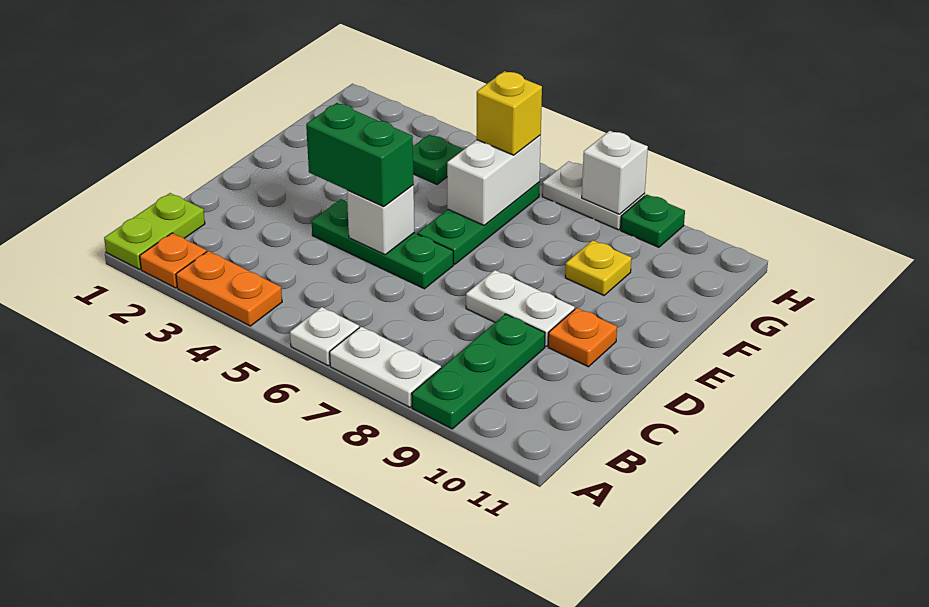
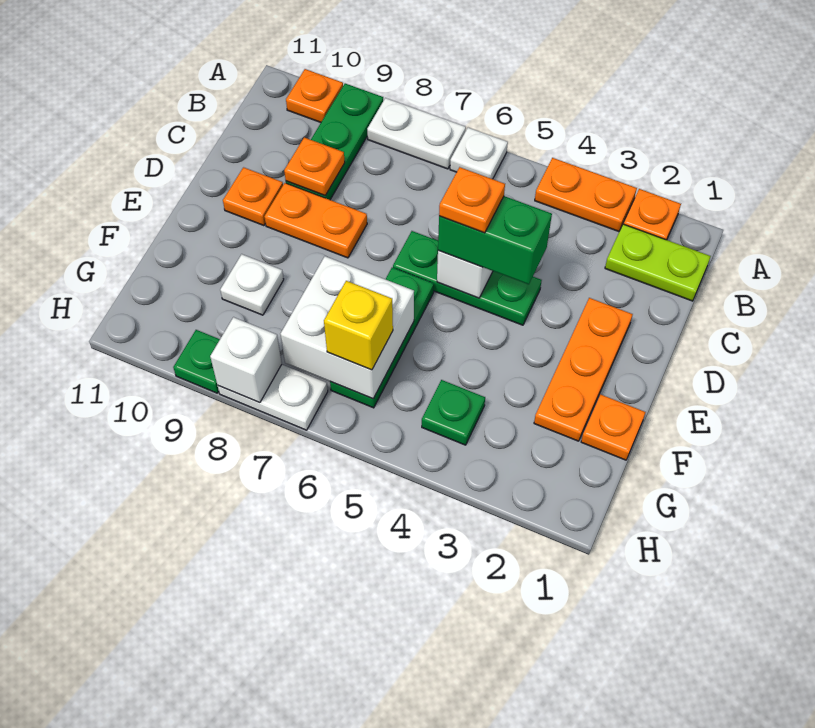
lime plate A1:B1 level 1 -> lime plate B1:B2 level 1
none -> orange plate A10 level 1
none -> orange plate C9 level 2
none -> orange plate D2:F2 level 1
none -> orange plate D5 level 4
white plate D8:D9 level 1 -> orange plate D8:D9 level 1
none -> orange plate F1 level 1
white brick F6:G6 level 2 -> white brick F6:G7 level 2
yellow plate F9 level 1 -> white plate F9 level 1

